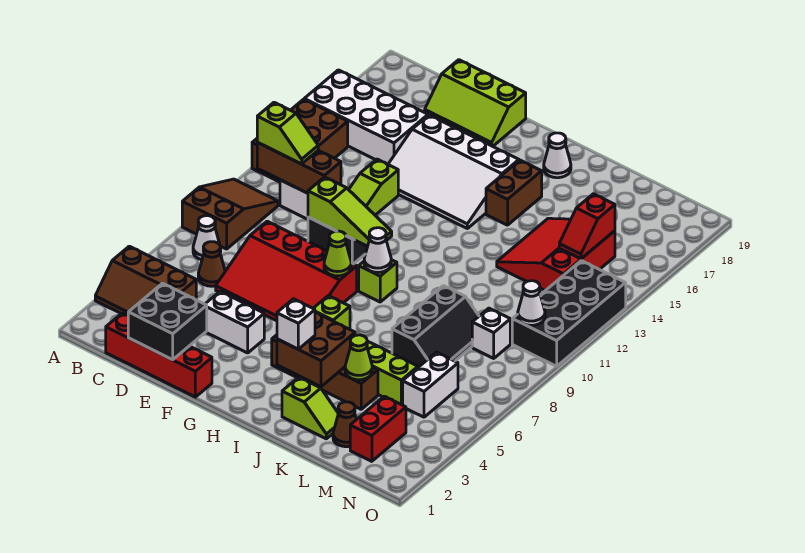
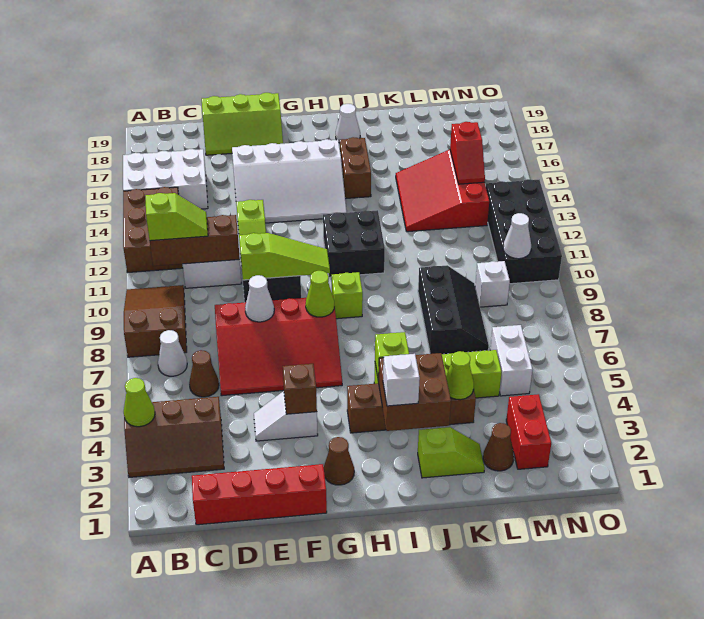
none -> lime cone A4 level 2
white brick A15:D16 level 1 -> white brick A15:C16 level 1
black brick D1:E2 level 2 -> black brick H11:I12 level 1
white brick E4:F4 level 1 -> white slope E4:F4 level 1 top F
none -> brown brick F4 level 2
none -> brown cone G2 level 1
white cone H9 level 2 -> white cone E8 level 2

